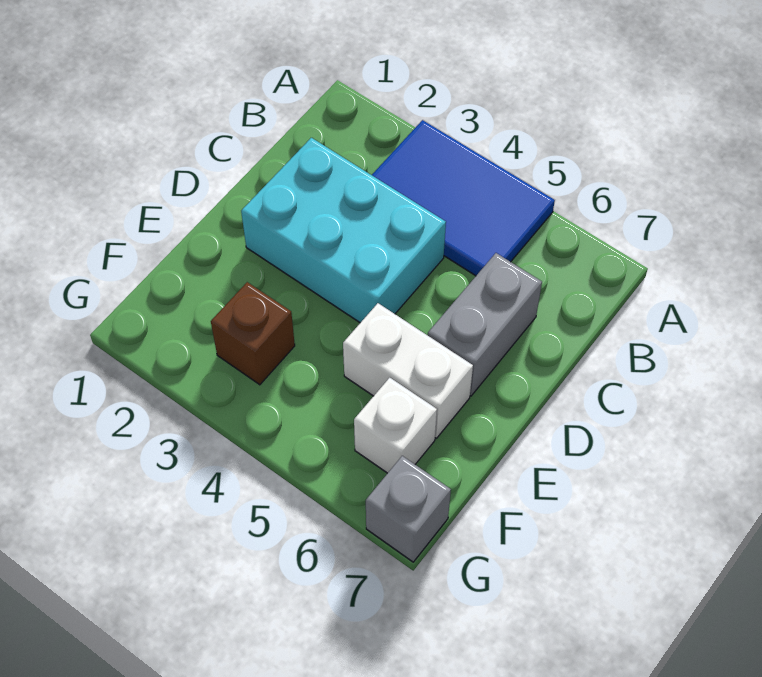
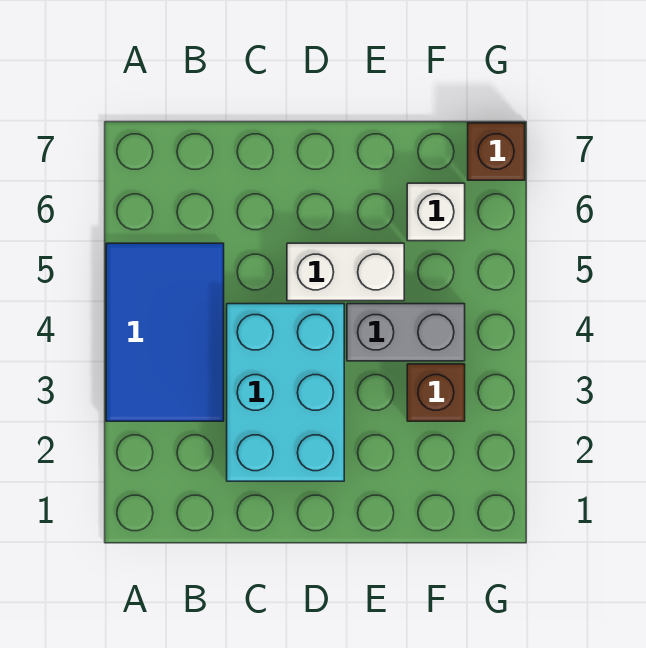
grey brick C6:D6 level 1 -> grey brick E4:F4 level 1
white brick E5:E6 level 1 -> white brick D5:E5 level 1
grey brick G7 level 1 -> brown brick G7 level 1

